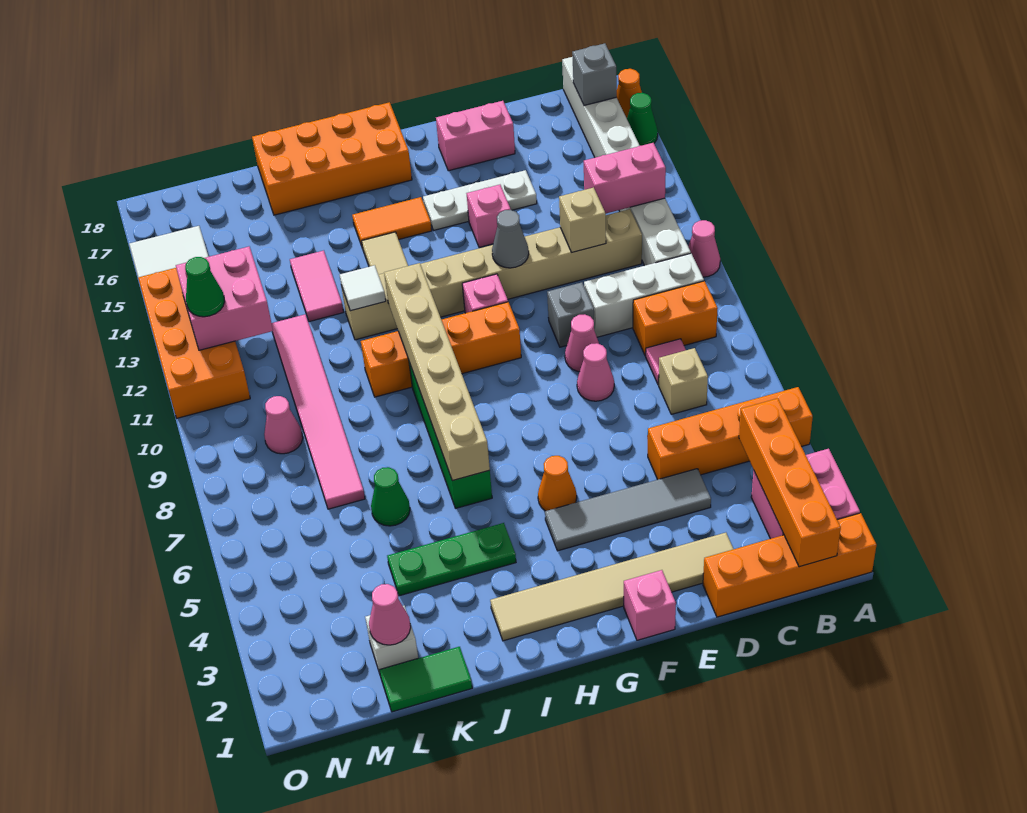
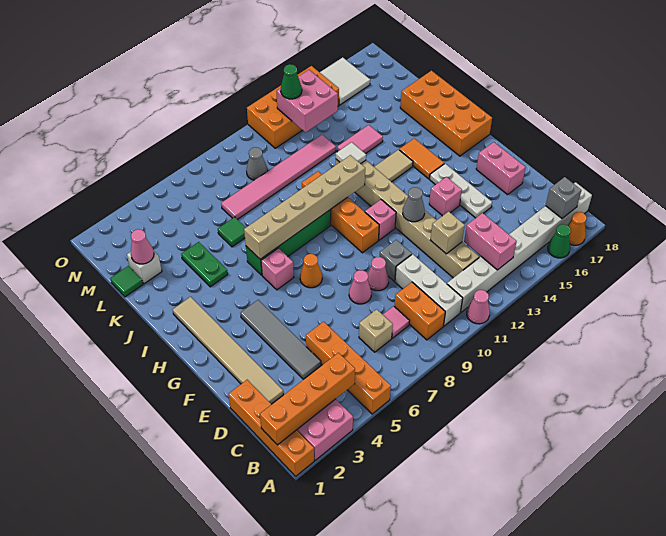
pink brick F1 level 1 -> pink brick H6 level 1
orange cone G5 level 1 -> orange cone G7 level 1
green plate I4:K4 level 1 -> green plate J4:K4 level 1
green tile K1:L1 level 1 -> green tile L1 level 1
green cone K6 level 1 -> green tile K6 level 1
pink cone M9 level 1 -> grey cone M9 level 1

